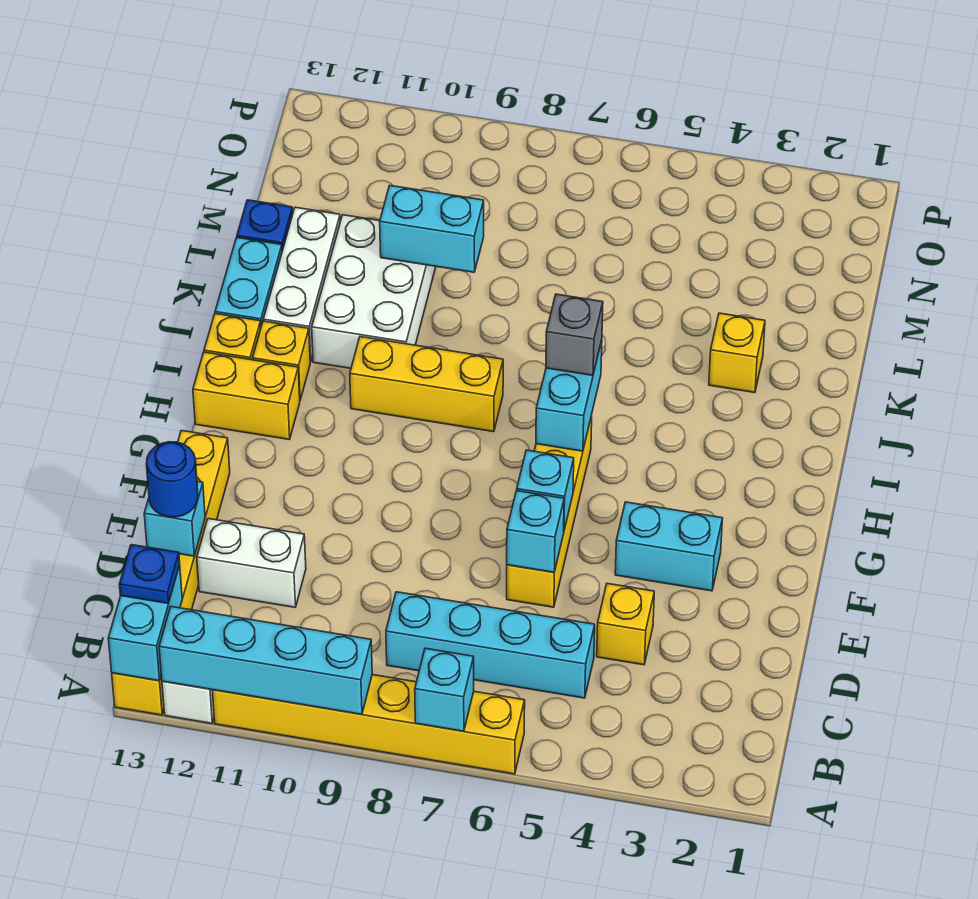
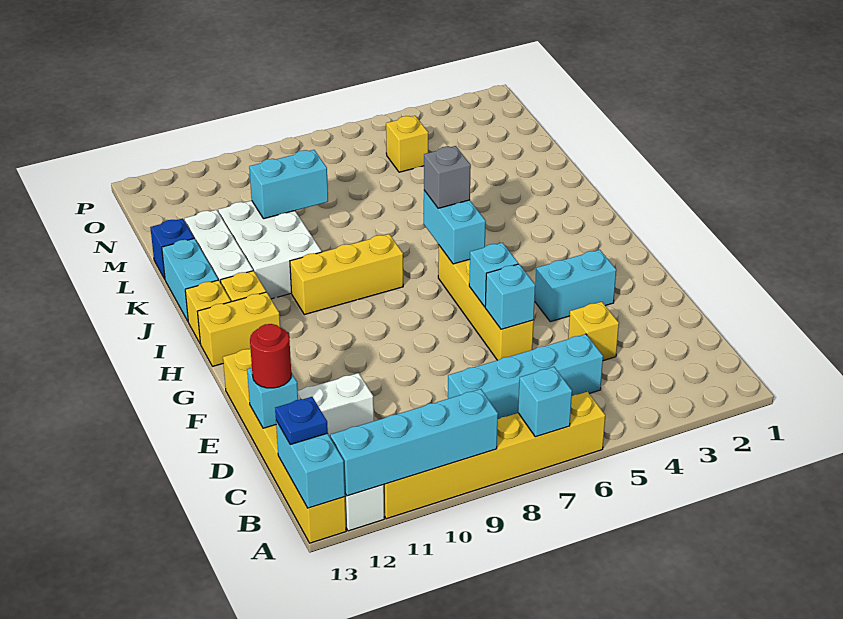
blue round brick D13 level 3 -> red round brick D13 level 3
yellow brick K3 level 1 -> yellow brick N5 level 1

